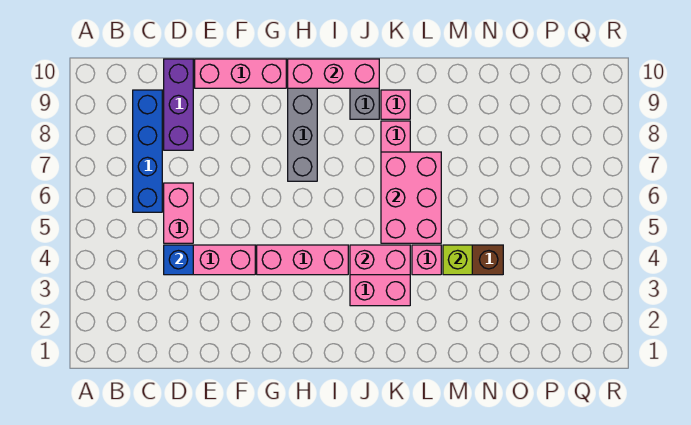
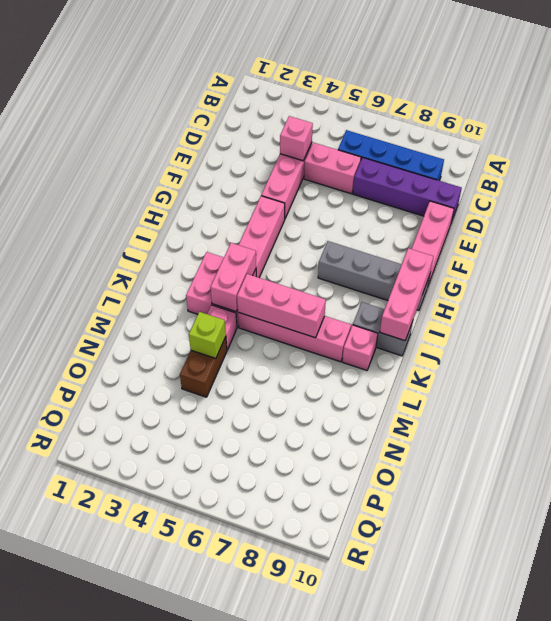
blue brick D4 level 2 -> pink brick D4 level 2
purple brick D8:D10 level 1 -> purple brick D7:D10 level 1
pink brick K5:L7 level 2 -> pink brick K5:K7 level 2

